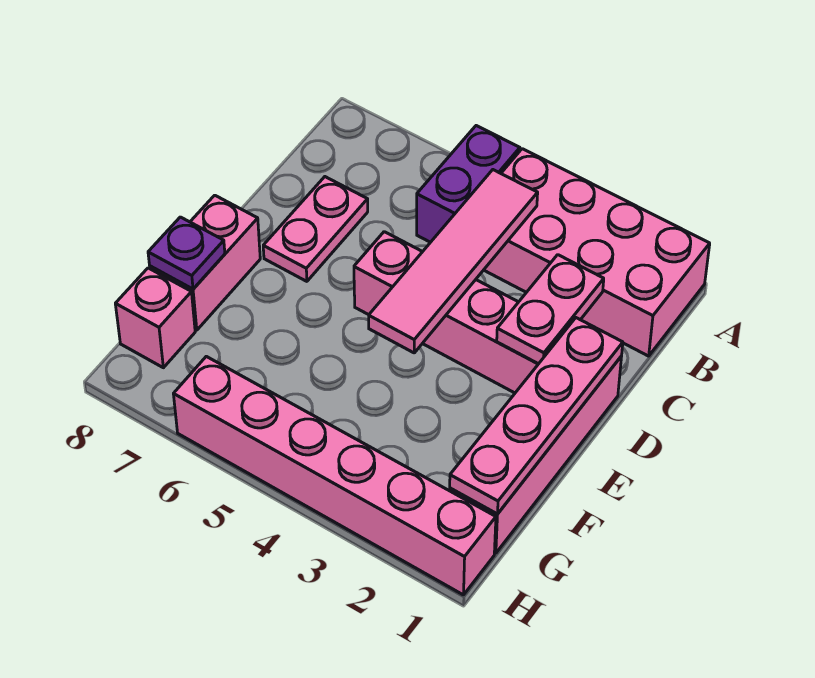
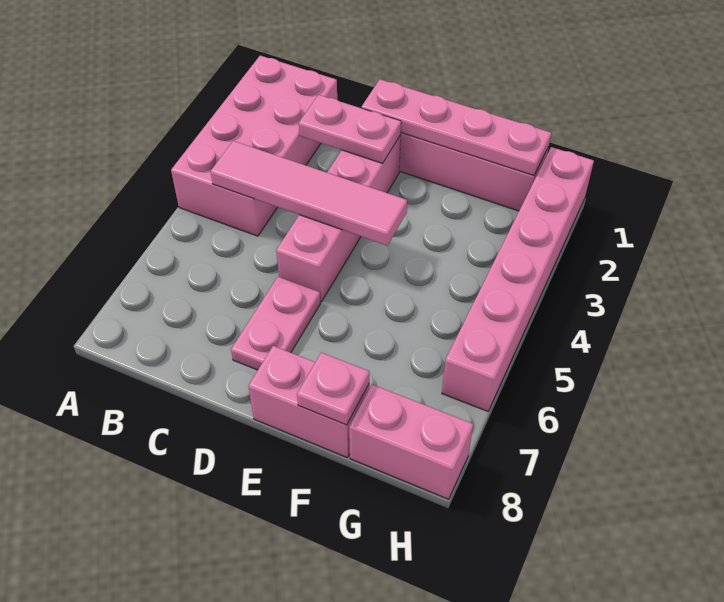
purple brick A5:B5 level 1 -> none
pink plate C7:D7 level 1 -> pink plate D6:D7 level 1
purple plate F8 level 2 -> pink plate F8 level 2
pink brick G8 level 1 -> pink brick G8:H8 level 1

